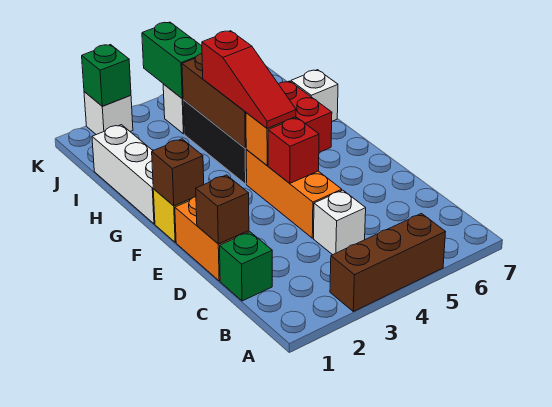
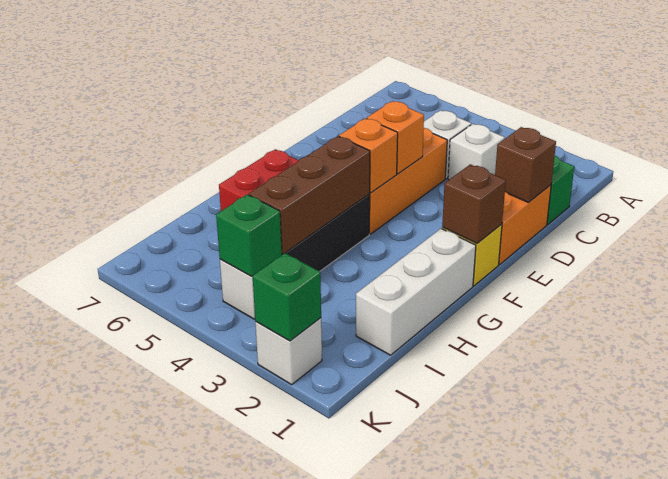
brown brick A3:A5 level 1 -> none
red brick E4 level 2 -> orange brick E4 level 2
red slope F4:H4 level 3 top H -> none
white brick H7 level 1 -> white brick C3 level 1
green brick J4:K4 level 2 -> green brick J4 level 2

